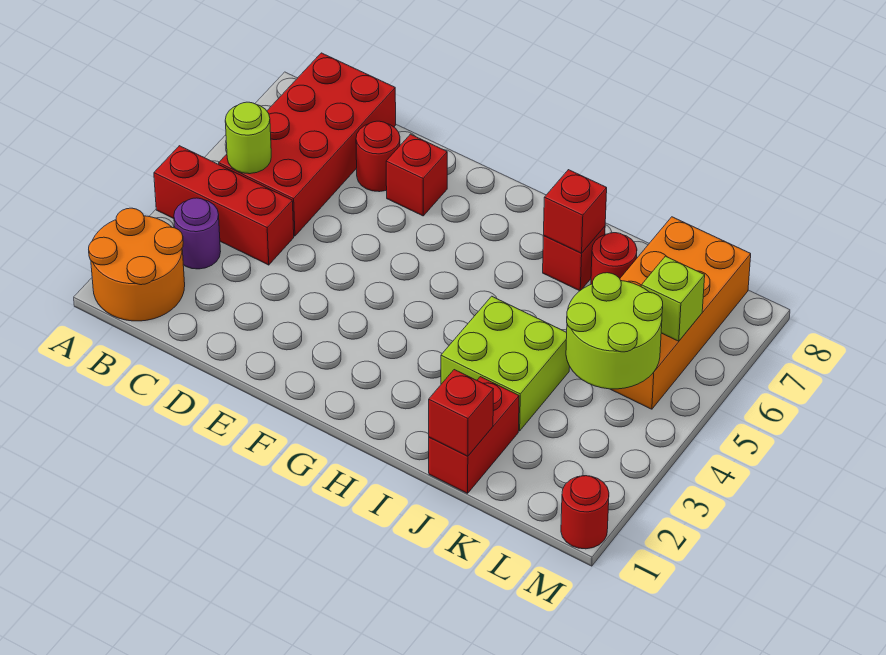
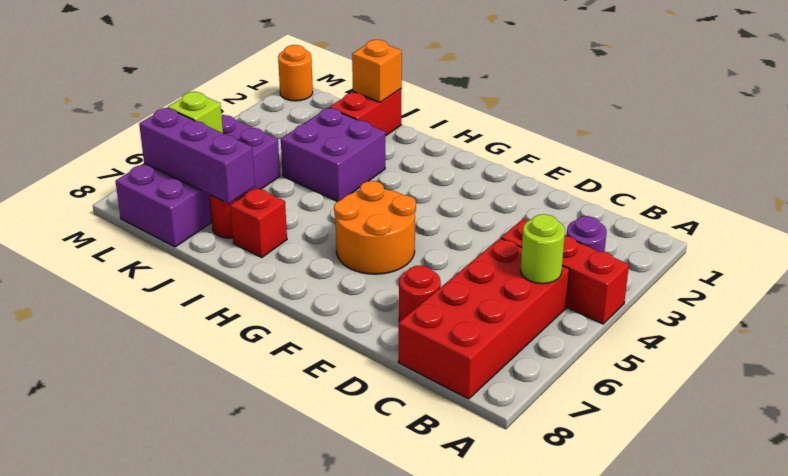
orange round brick A1:B2 level 1 -> orange round brick F5:G6 level 1
red brick E7 level 1 -> none
lime brick I3:J4 level 1 -> purple brick I3:J4 level 1
red brick I7 level 2 -> none
red brick J1 level 2 -> orange brick J1 level 2
none -> purple brick J7:L7 level 2
lime round brick K4:L5 level 2 -> none
orange brick K5:L8 level 1 -> purple brick K5:L8 level 1
red round brick M1 level 1 -> orange round brick M1 level 1

